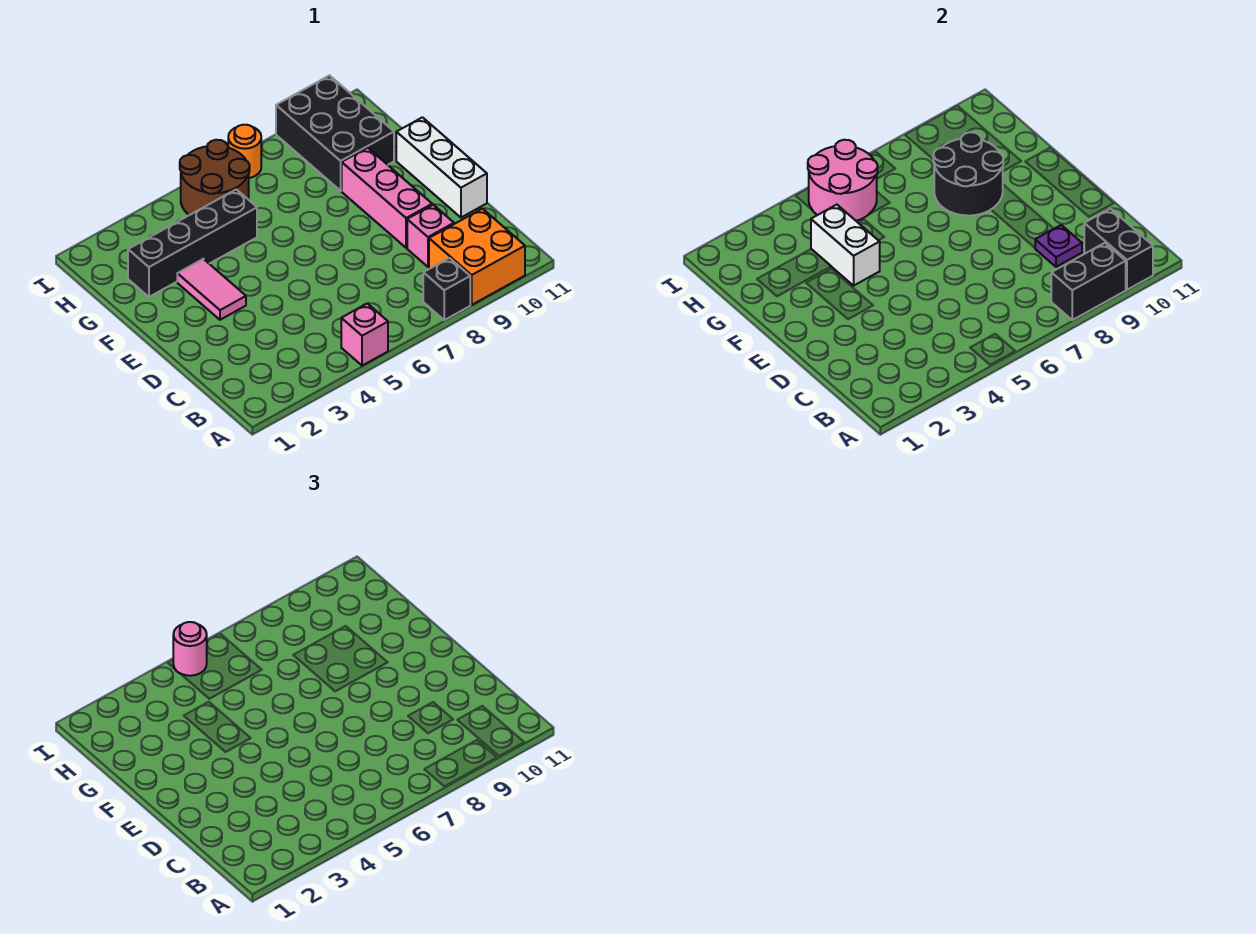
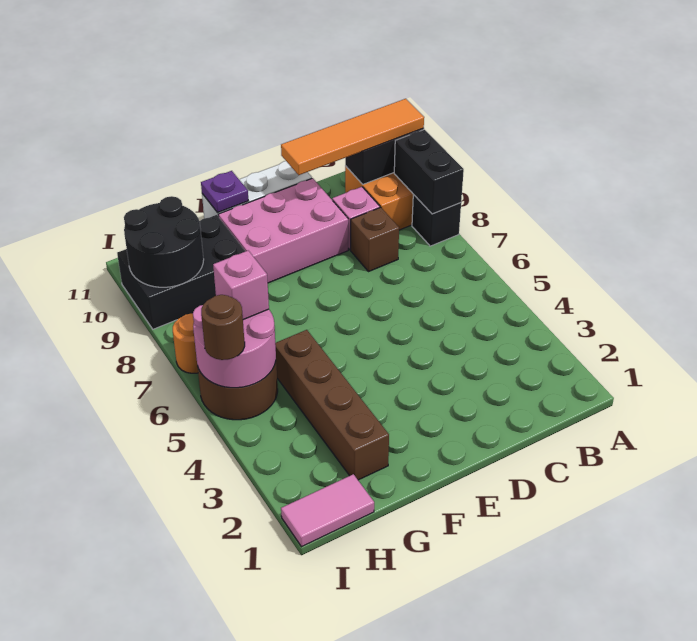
pink brick A5 level 1 -> pink brick H6 level 3
none -> orange tile A10:D10 level 3
none -> brown brick C8 level 1
purple plate C9 level 2 -> purple plate F11 level 2
pink brick D9:F9 level 1 -> pink brick D9:F10 level 1
pink tile E3:F3 level 1 -> pink tile H1:I1 level 1
white brick F4:G4 level 2 -> none
black round brick F8:G9 level 2 -> black round brick H9:I10 level 2
black brick G2:G5 level 1 -> brown brick G2:G5 level 1
pink round brick I5 level 3 -> brown round brick I5 level 3

